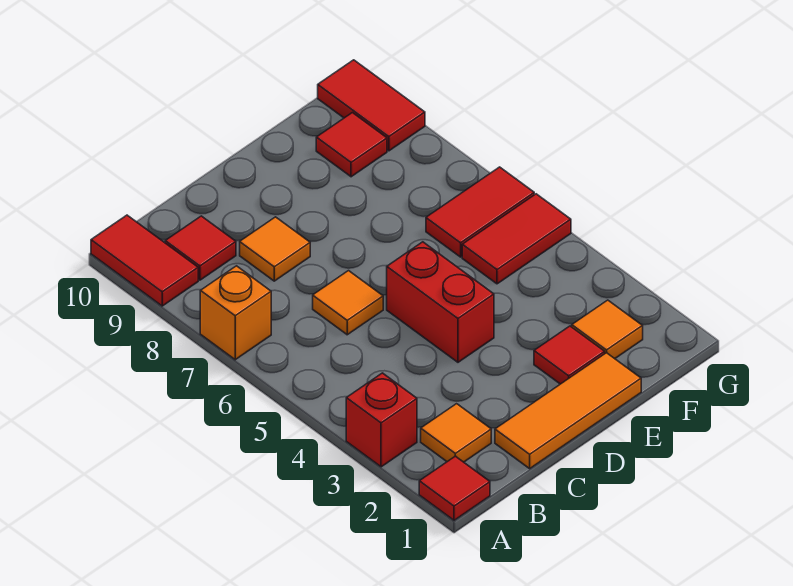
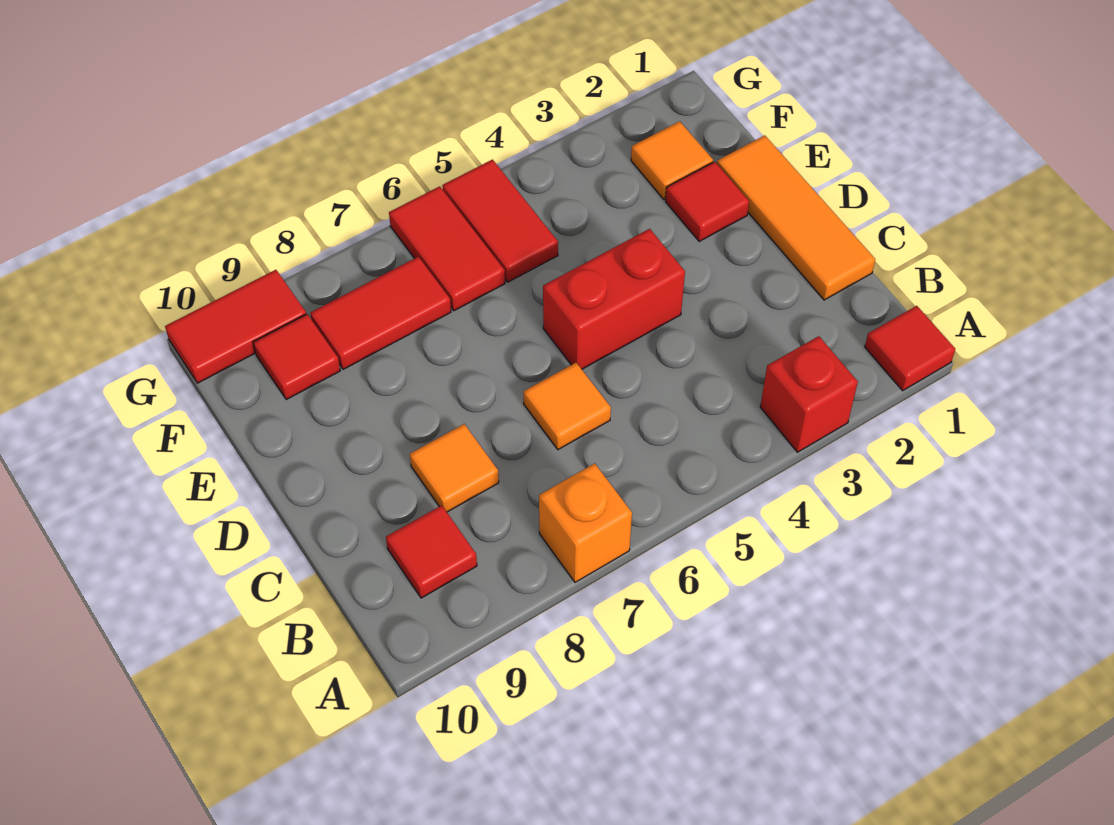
red tile A9:A10 level 1 -> red tile F7:F8 level 1
orange tile B2 level 1 -> none

